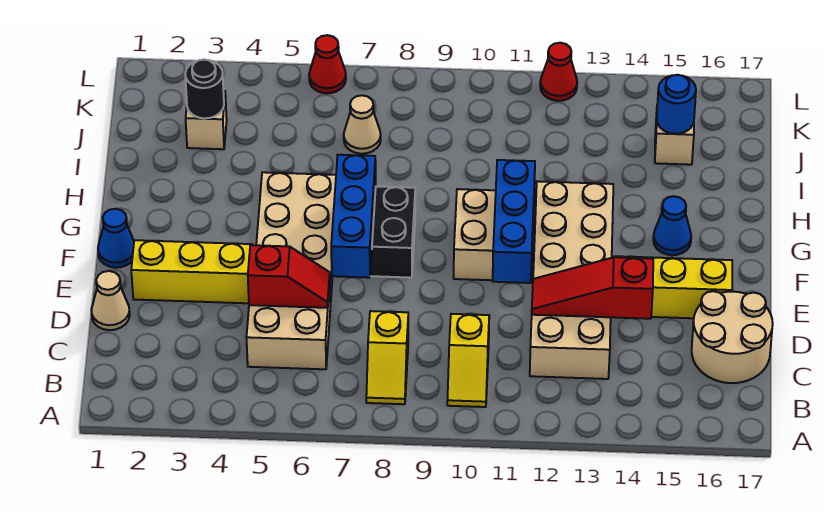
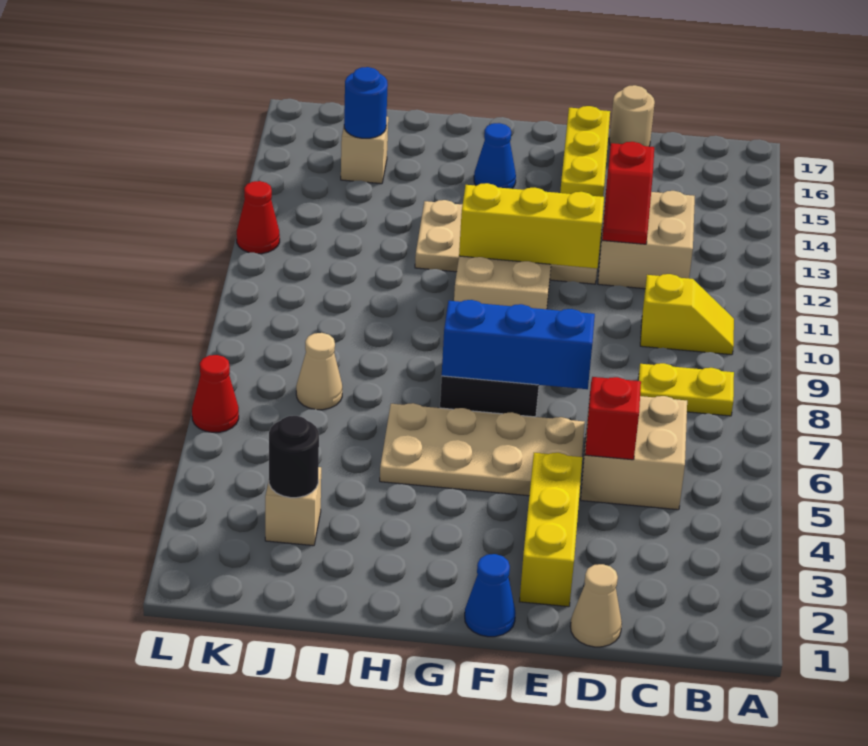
yellow slope B8:C8 level 1 top C -> yellow plate B8:C8 level 1
tan round brick C16:D17 level 1 -> tan round brick D17 level 1
red slope D12:D14 level 2 top 14 -> red slope D12:D13 level 2 top 13
blue brick E11:G11 level 2 -> yellow brick E11:G11 level 2

